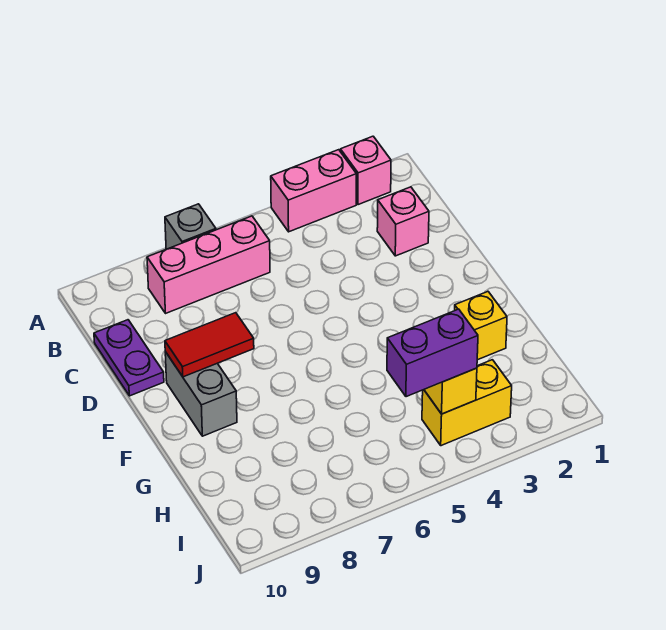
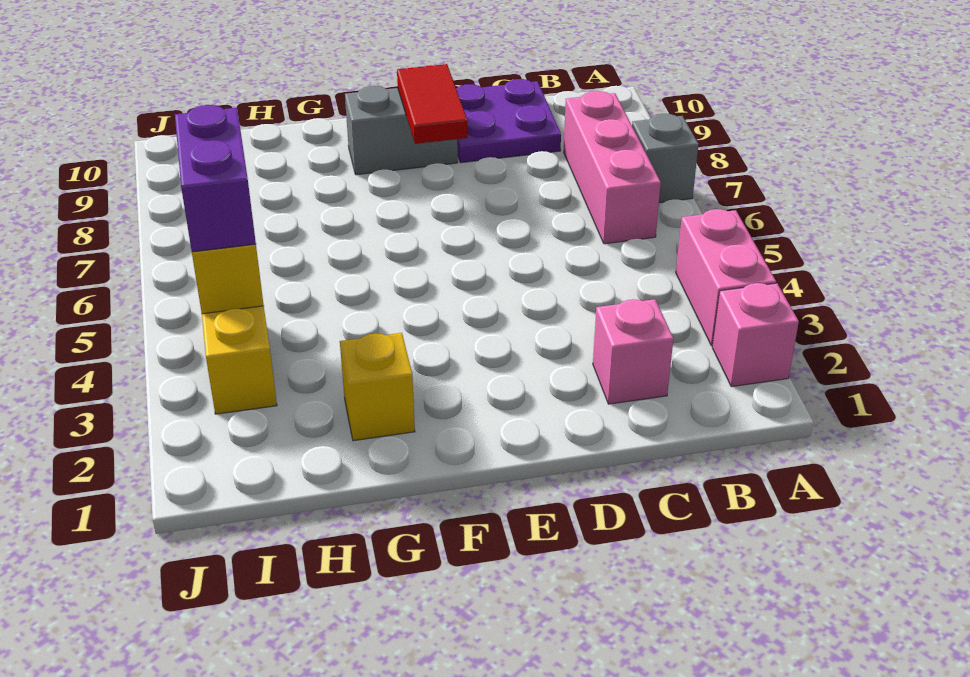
purple plate C10:D10 level 1 -> purple plate C9:D10 level 1

